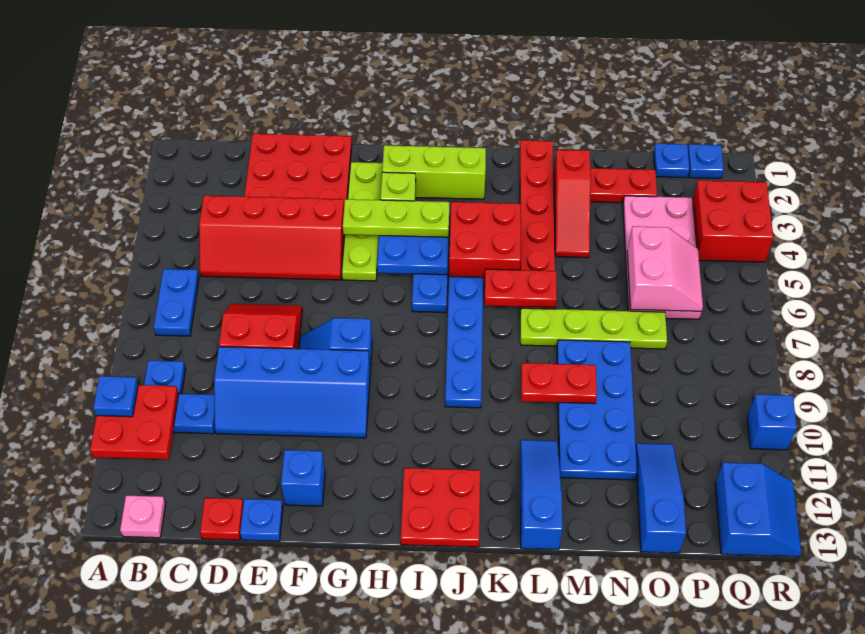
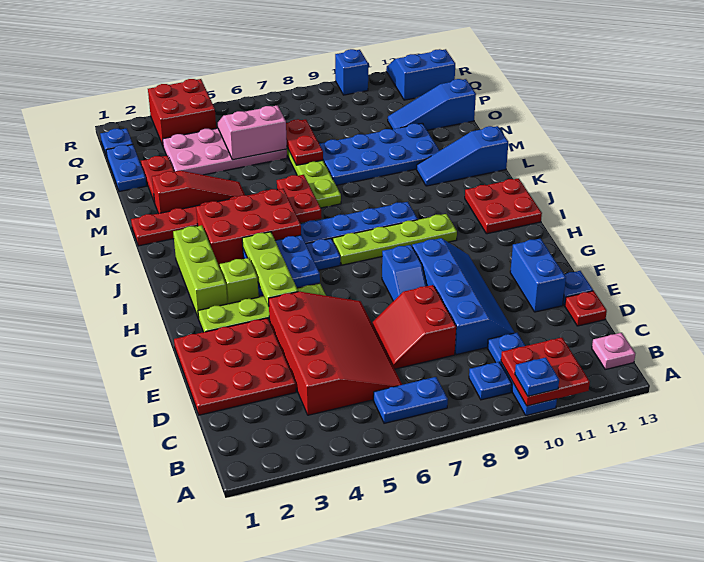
red slope C4:F5 level 1 top 4 -> red slope C4:F6 level 1 top 4
blue brick F12 level 1 -> blue brick E12:F12 level 1
none -> lime plate I7:I10 level 1
red brick J4:K5 level 1 -> red brick J3:K5 level 1
red plate L9:M9 level 2 -> red plate N7:O7 level 2
blue plate P1 level 1 -> blue plate O1:P1 level 1

